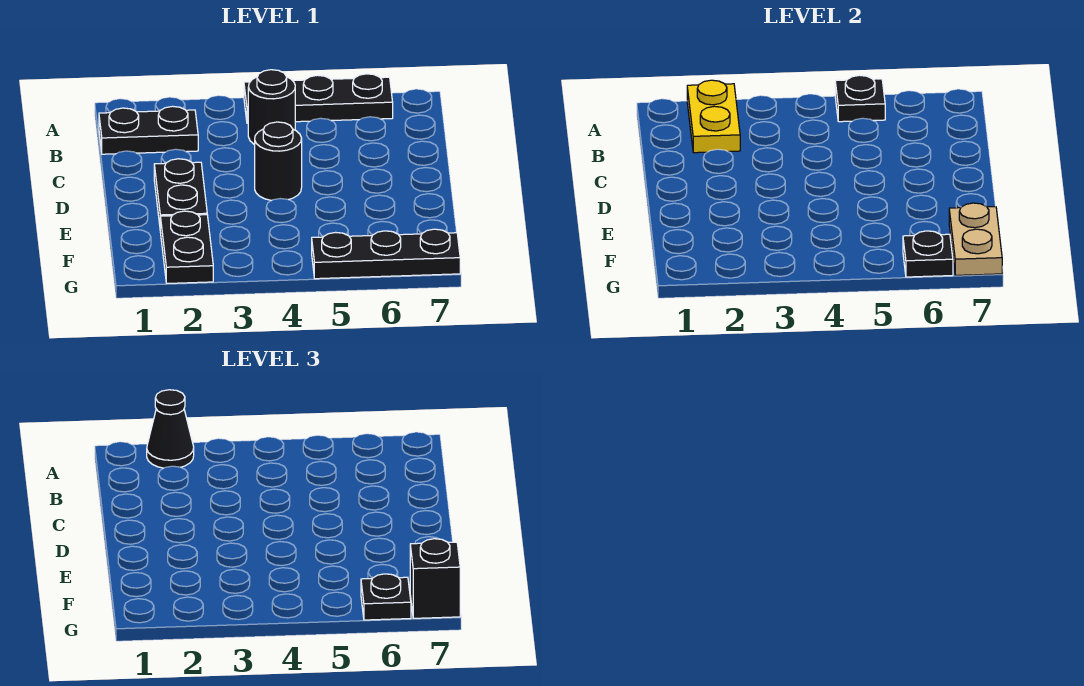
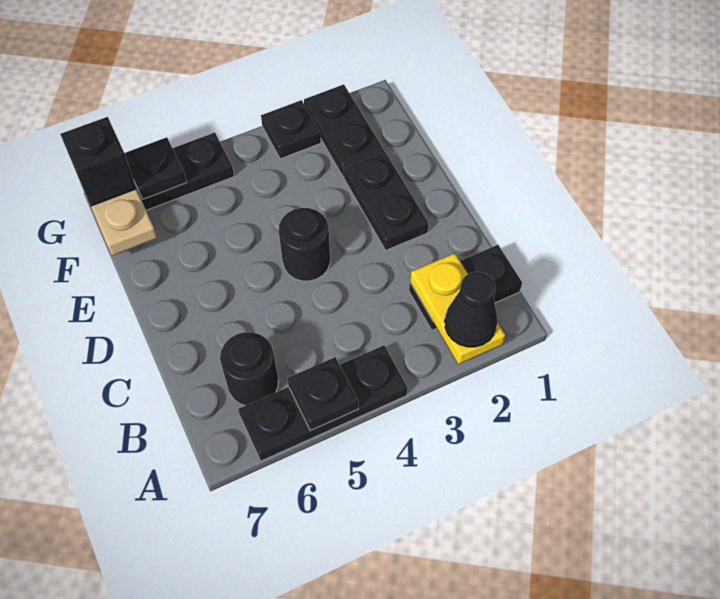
black round brick B4 level 1 -> black round brick B6 level 1
black plate G6 level 3 -> black plate G3 level 1

